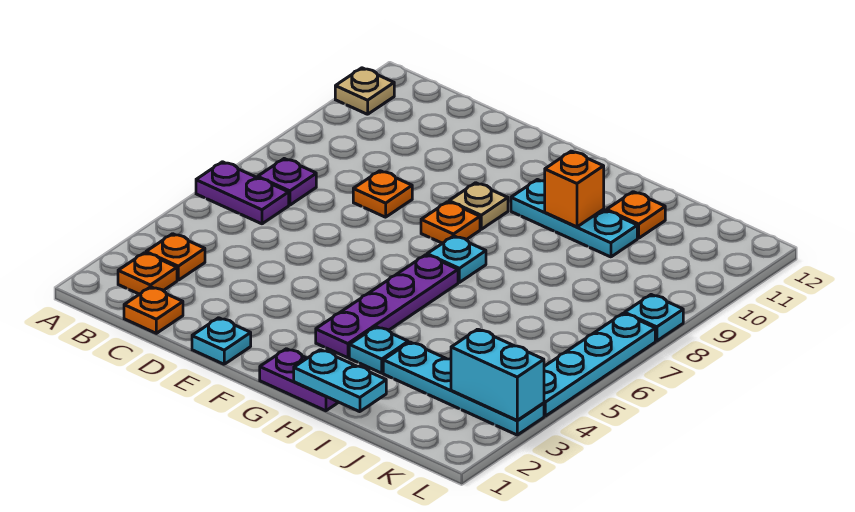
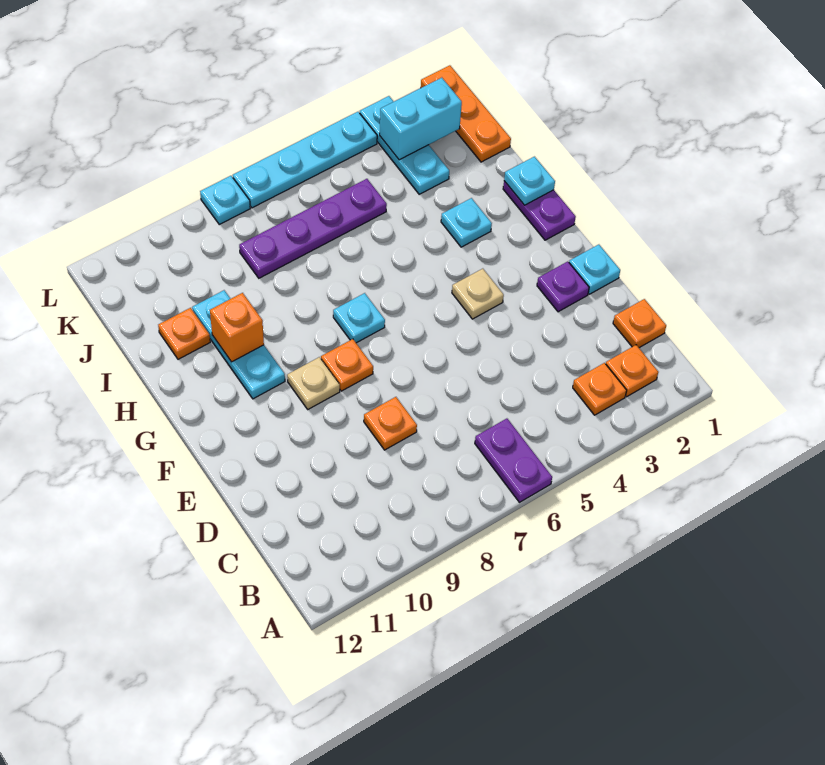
tan plate A11 level 1 -> tan plate F4 level 1
purple plate B7 level 1 -> purple plate E2 level 1
purple plate G3:G6 level 1 -> purple plate J5:J8 level 1
cyan plate H1:I1 level 2 -> cyan plate H1 level 2
cyan plate I3:L3 level 1 -> cyan plate J3:L3 level 1
none -> orange plate J1:L1 level 1
cyan brick K3:L3 level 2 -> cyan brick K2:K3 level 2

